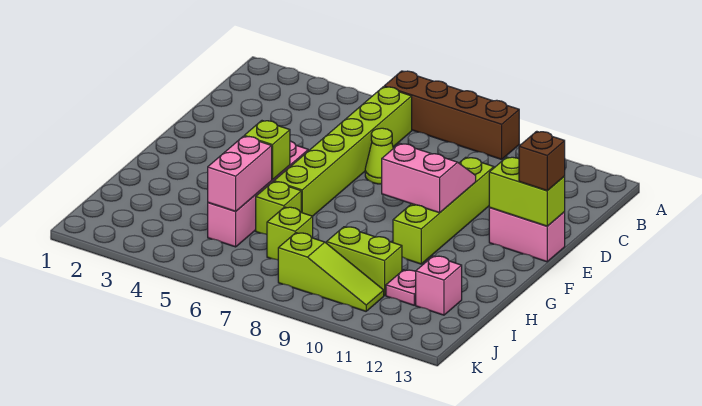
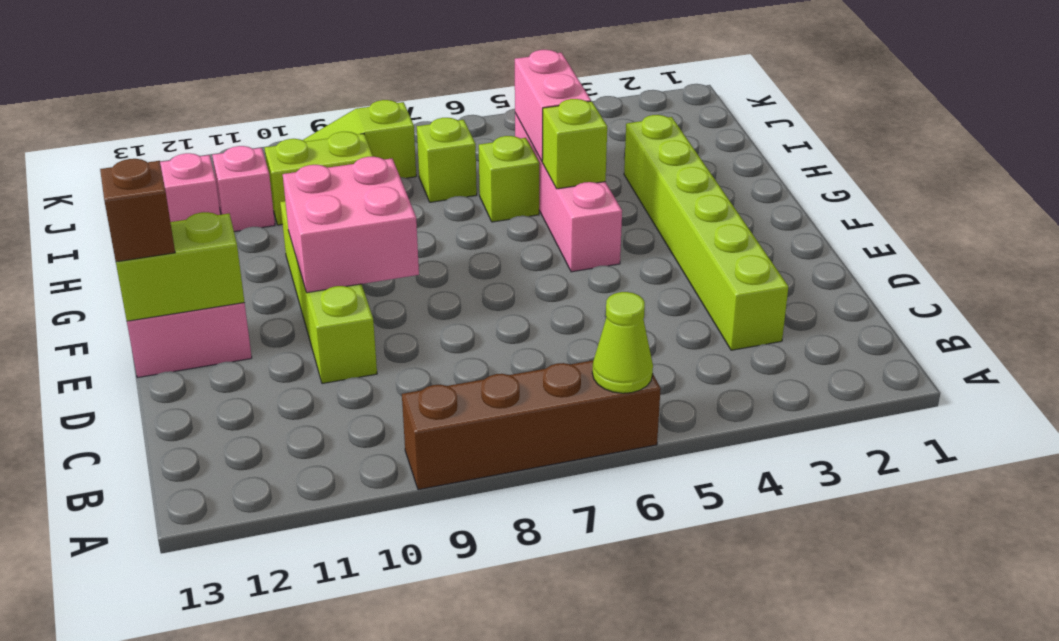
lime brick B6:G6 level 1 -> lime brick C3:H3 level 1
lime cone D7 level 1 -> lime cone A6 level 2
pink slope E9:F10 level 2 top F -> pink brick E9:F10 level 2
pink plate I11 level 1 -> pink brick I11 level 1

